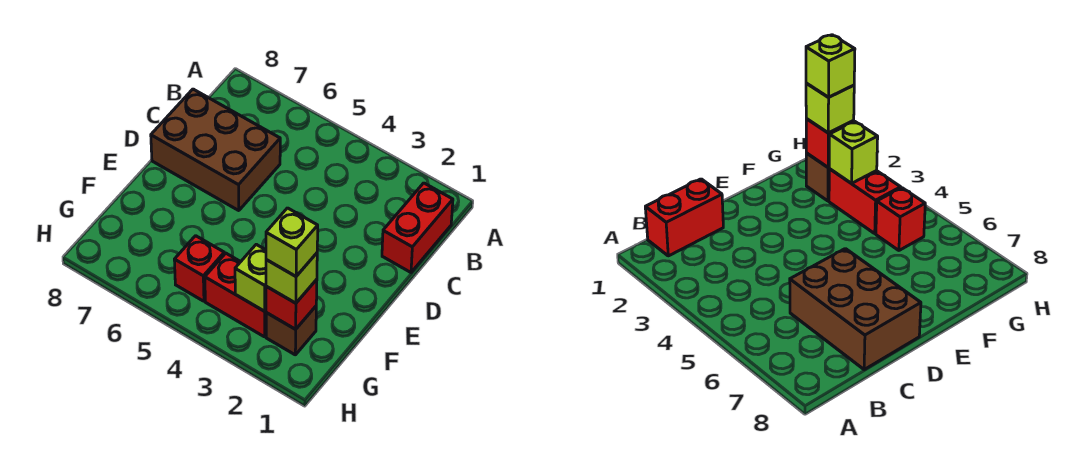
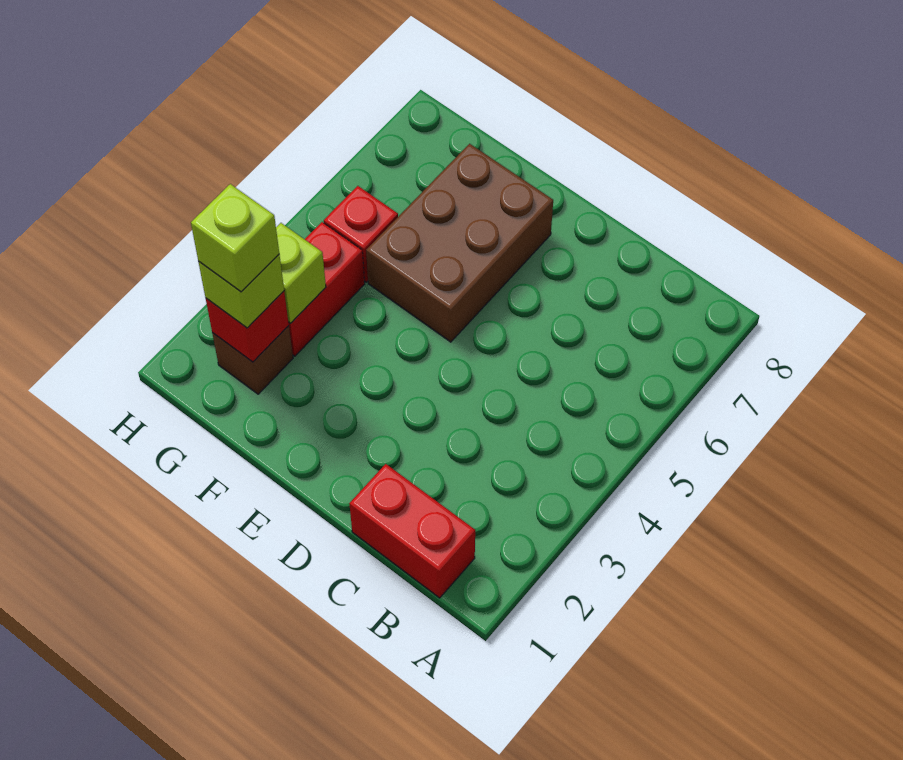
brown brick C6:D8 level 1 -> brown brick E5:F7 level 1

